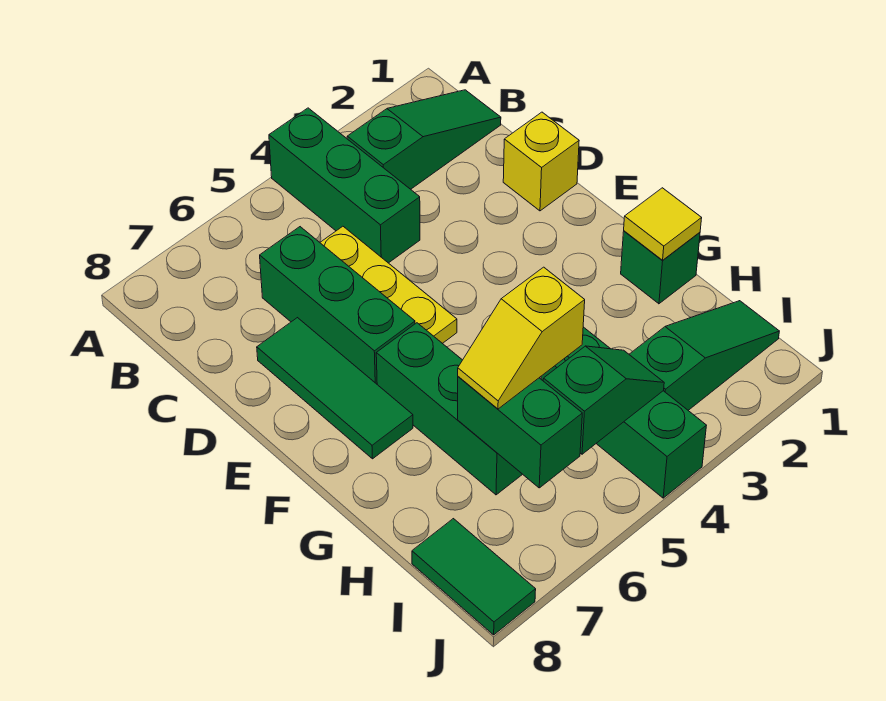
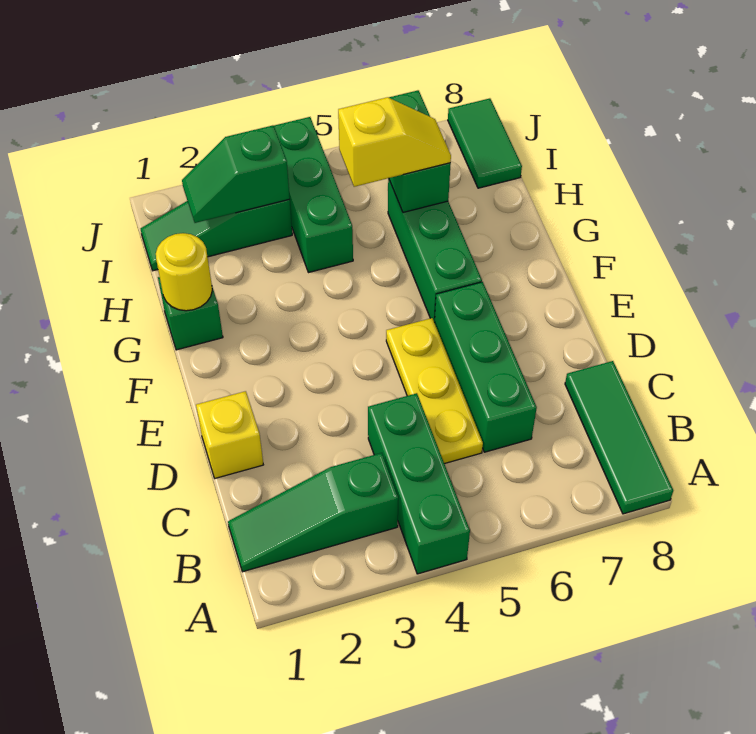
green tile D7:F7 level 1 -> green tile A8:C8 level 1
yellow tile G1 level 2 -> yellow round brick G1 level 2
green slope I4:I5 level 2 top 5 -> green slope I2:I3 level 2 top 3

